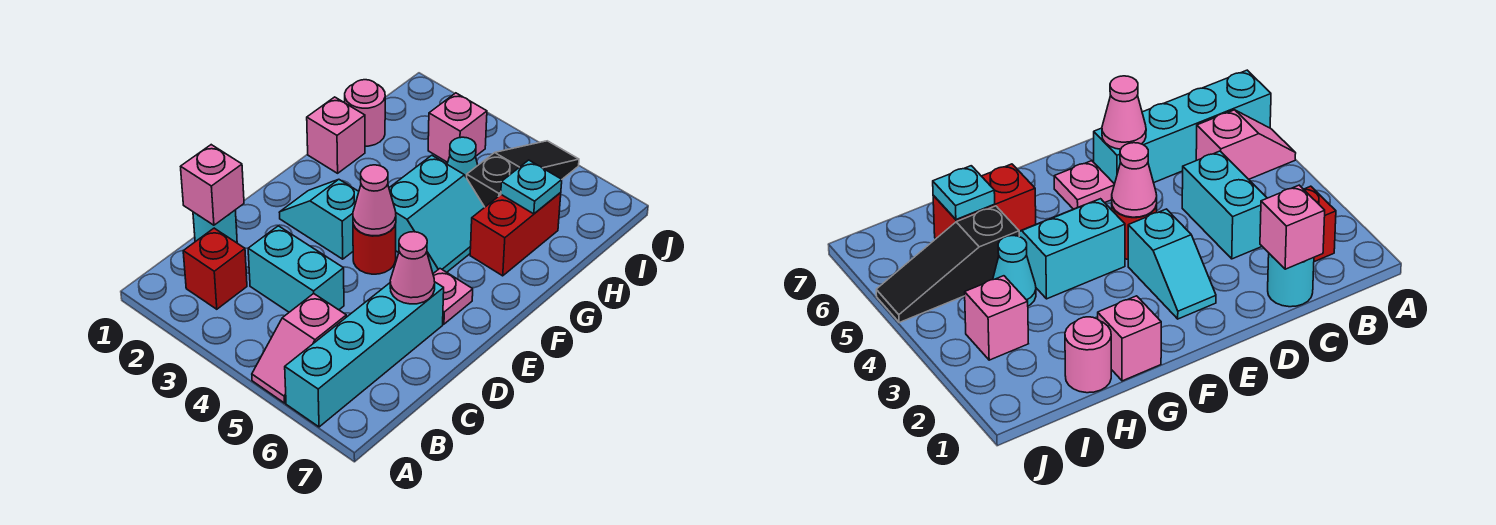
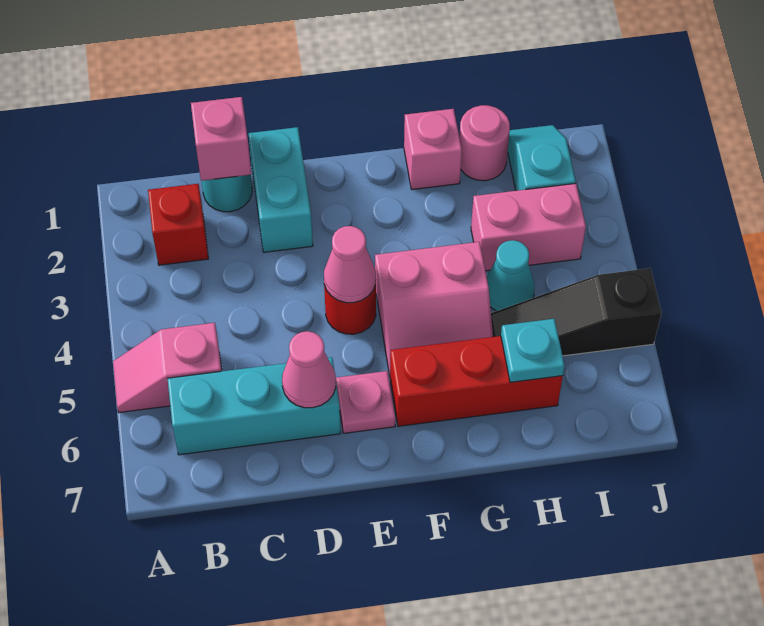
cyan brick A6:D6 level 1 -> cyan brick B6:D6 level 1
cyan brick C3:C4 level 1 -> cyan brick D1:D2 level 1
cyan slope E2:E3 level 1 top 3 -> cyan slope I1:I2 level 1 top 2
cyan slope F4:G5 level 1 top 4 -> pink slope F4:G5 level 1 top 4
red brick G6:H6 level 1 -> red brick F6:H6 level 1
black slope H5:J5 level 1 top H -> black slope H5:J5 level 1 top J
pink brick I3 level 1 -> pink brick H3:I3 level 1

